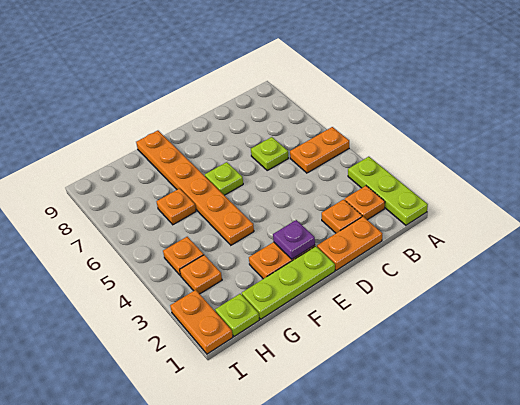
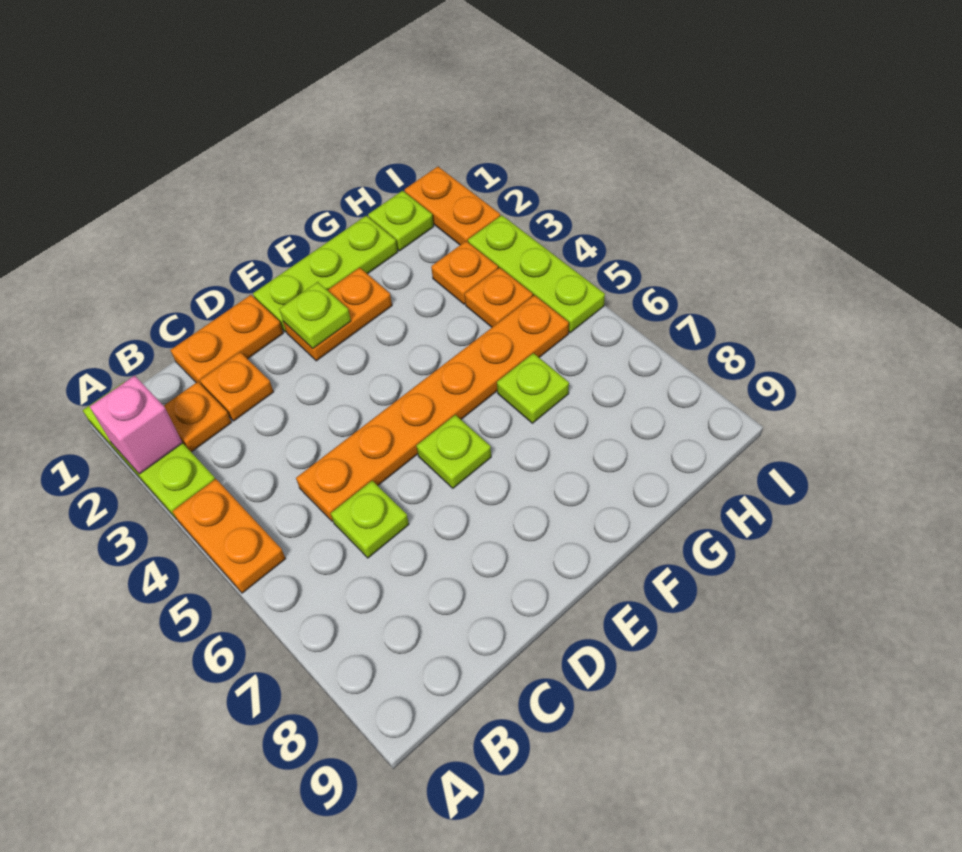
none -> pink brick A2 level 2
orange plate A5:B5 level 1 -> orange plate A4:A5 level 1
purple plate E2 level 2 -> lime plate E2 level 2
orange plate F4:F9 level 1 -> orange plate C5:H5 level 1
orange plate G6 level 1 -> lime plate G6 level 1
none -> lime plate I3:I5 level 1

